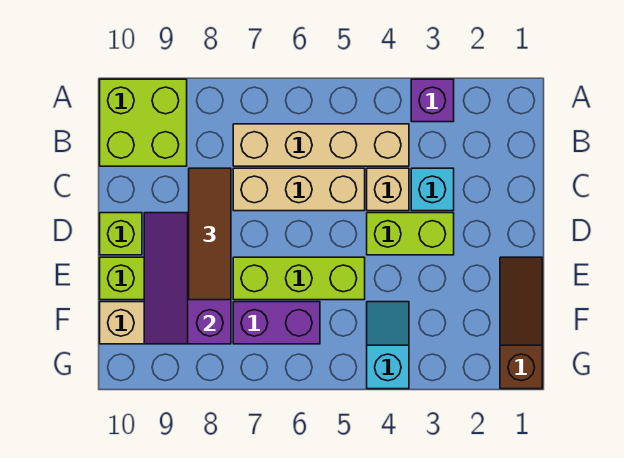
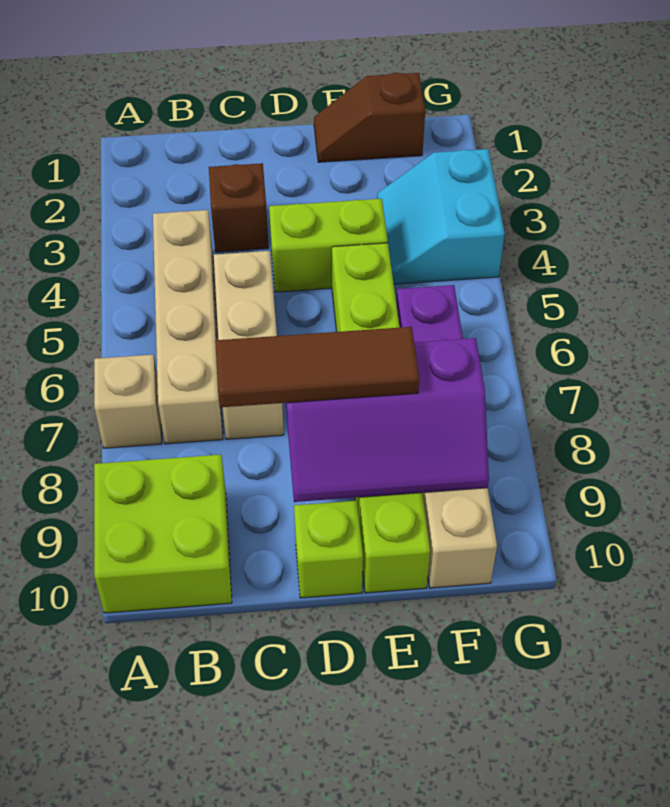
purple brick A3 level 1 -> none
cyan brick C3 level 1 -> brown brick C3 level 1
tan brick C4 level 1 -> tan brick A7 level 1
lime brick D3:D4 level 1 -> lime brick D4:E4 level 1
brown slope E1:G1 level 1 top G -> brown slope E1:F1 level 1 top F
cyan slope F4:G4 level 1 top G -> cyan slope F3:G4 level 1 top G

